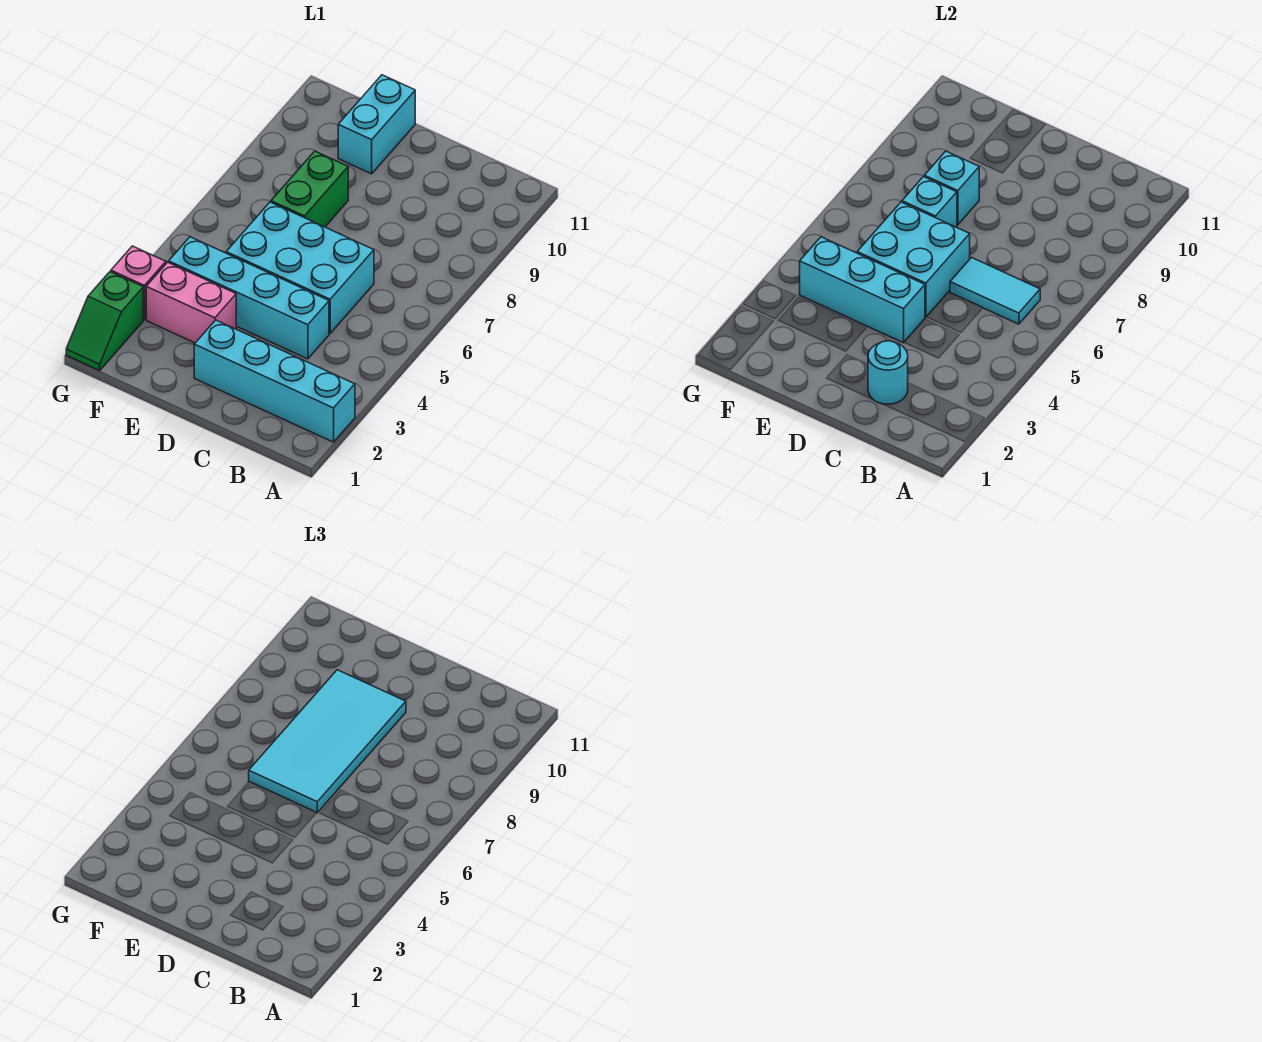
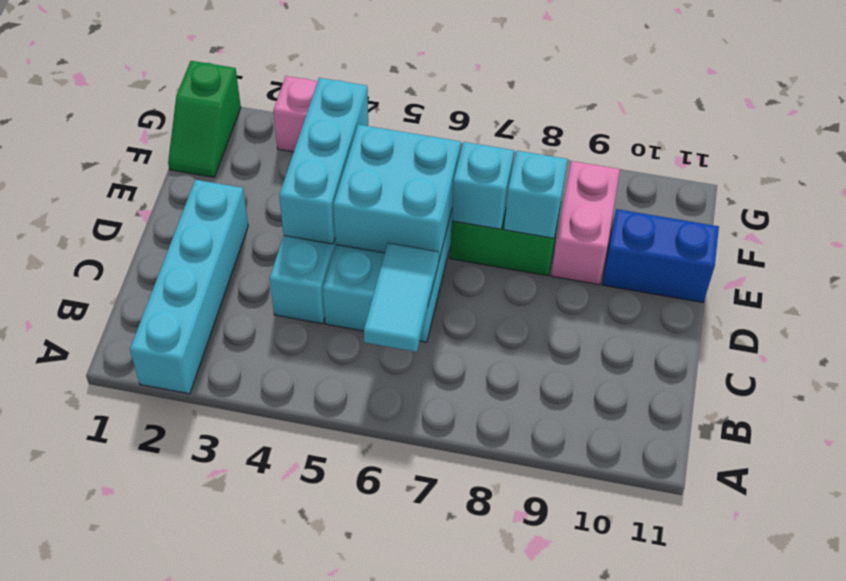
cyan round brick C2 level 2 -> none
cyan tile D6:E9 level 3 -> none
pink brick E3:F3 level 1 -> pink brick E9:F9 level 1
cyan brick E10:E11 level 1 -> blue brick E10:E11 level 1
green slope G1:G2 level 1 top 2 -> green slope F1:G1 level 1 top G

